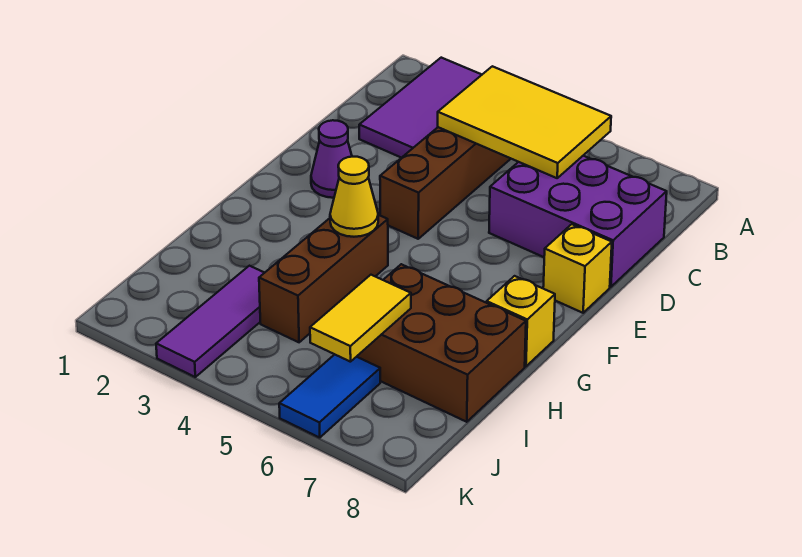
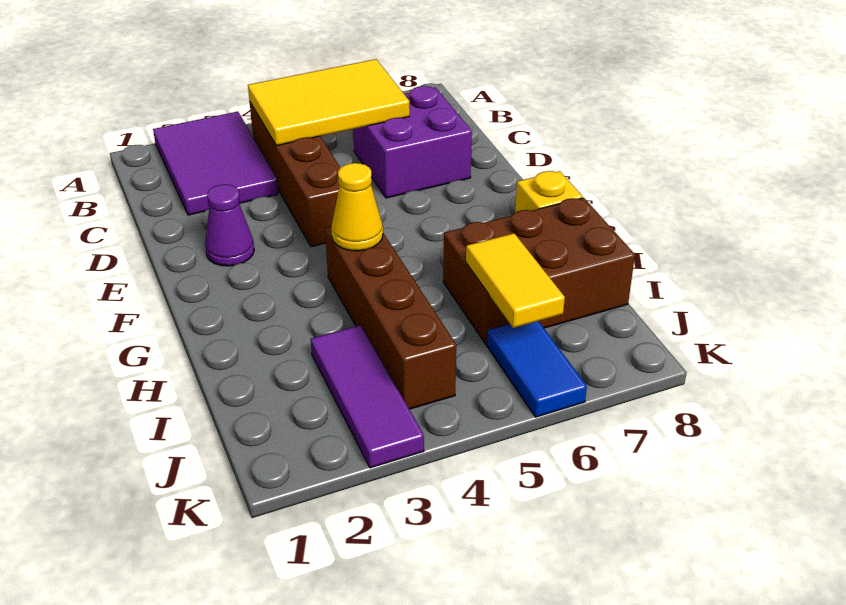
purple brick C6:D8 level 1 -> purple brick C6:D7 level 1
yellow brick E8 level 1 -> none
brown brick G4:I4 level 1 -> brown brick G4:J4 level 1

